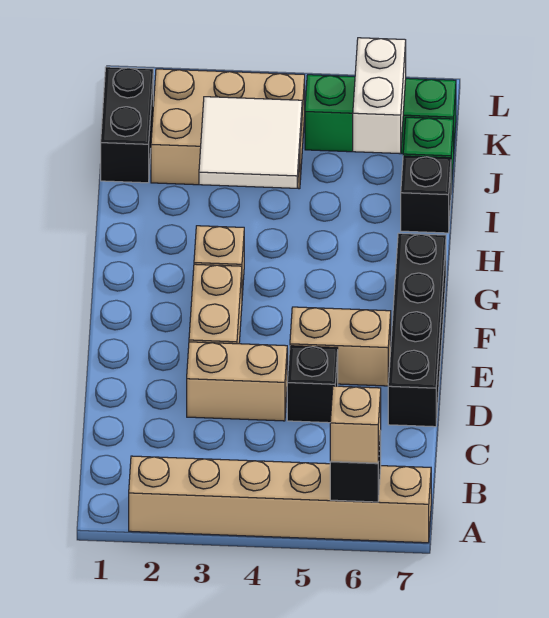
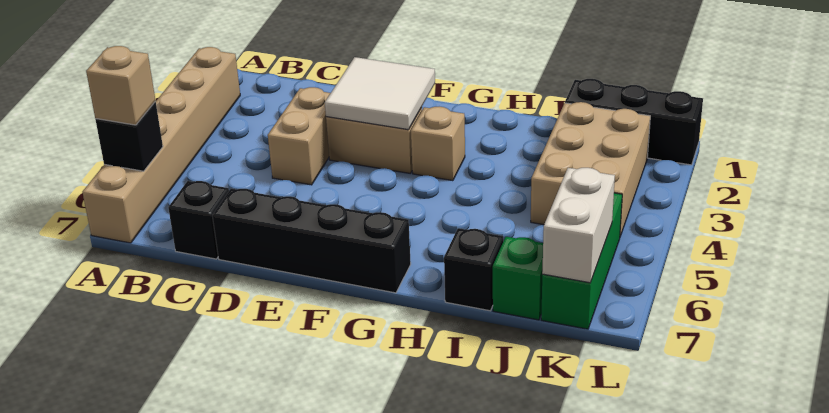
black brick D5 level 1 -> black brick C7 level 1
tan brick E5:E6 level 1 -> none
white tile I3:J4 level 2 -> white tile E2:F3 level 2
black brick J1:K1 level 1 -> black brick J1:L1 level 1
white brick J6:K6 level 2 -> white brick K6:K7 level 2

